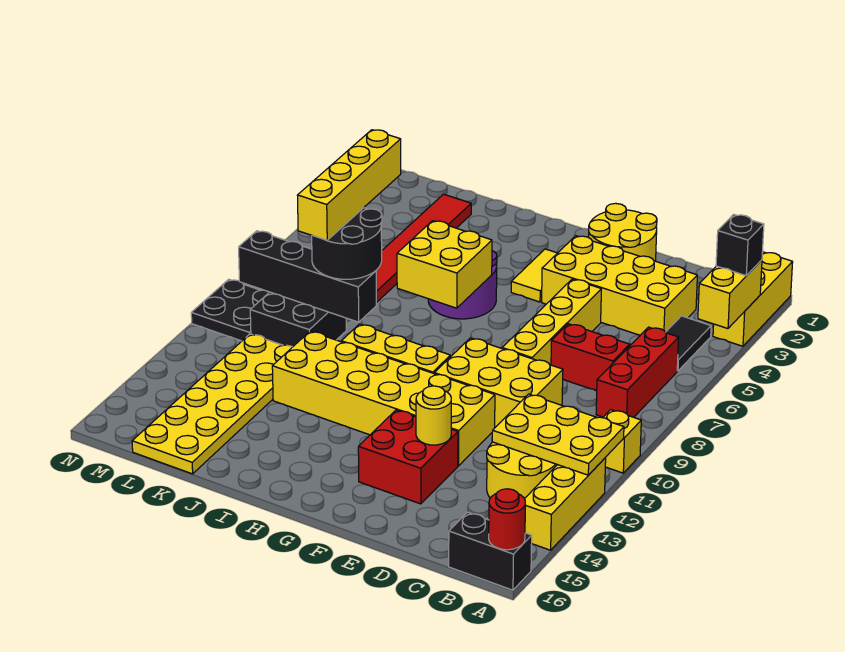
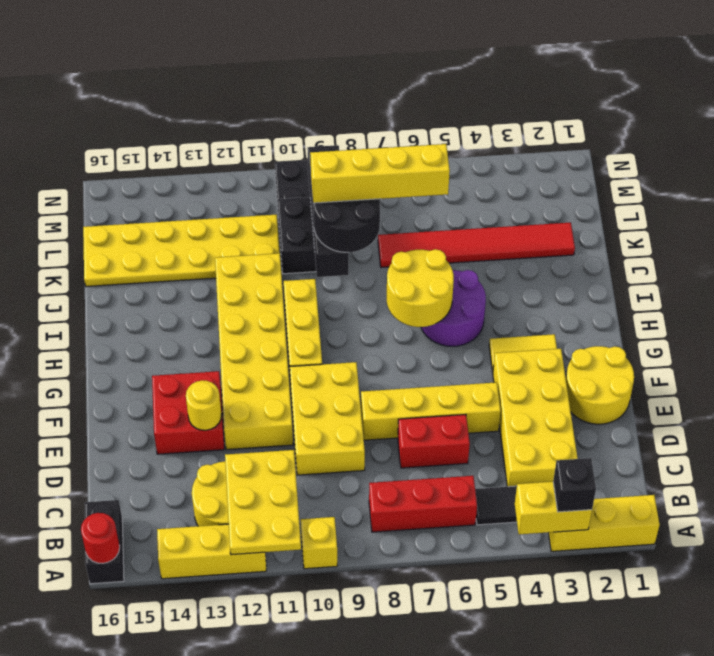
red brick C7:D7 level 1 -> red brick D6:D7 level 1
yellow brick H6:I7 level 2 -> yellow round brick H6:I7 level 2

